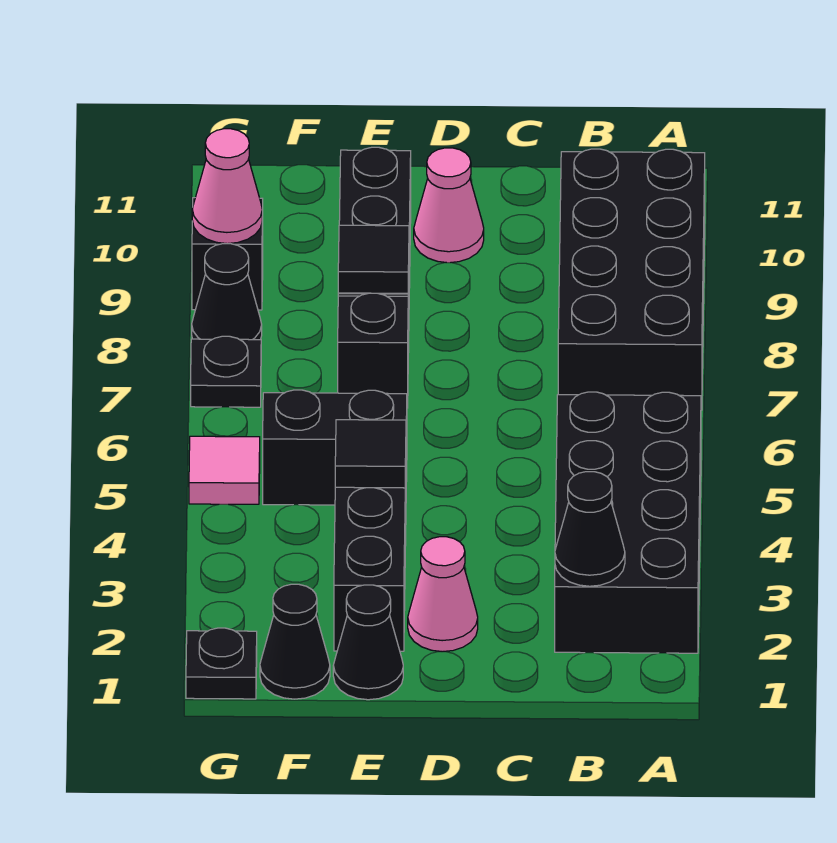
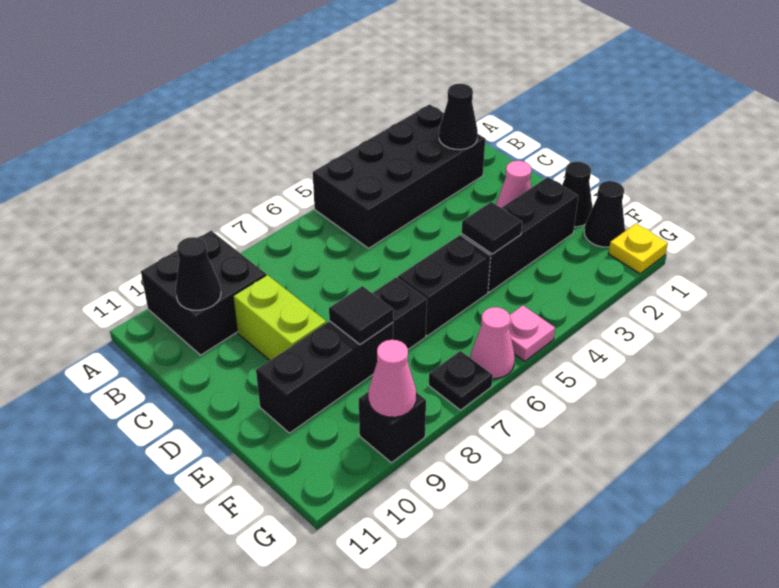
black brick A7:B10 level 1 -> black brick A9:B10 level 1
none -> lime brick C9:D9 level 1
pink cone D10 level 1 -> pink cone G6 level 1
black brick E5:F5 level 1 -> black brick E5:E6 level 1
black plate G1 level 1 -> yellow plate G1 level 1
pink tile G5 level 1 -> pink plate G5 level 1
black cone G8 level 1 -> black cone B10 level 2

